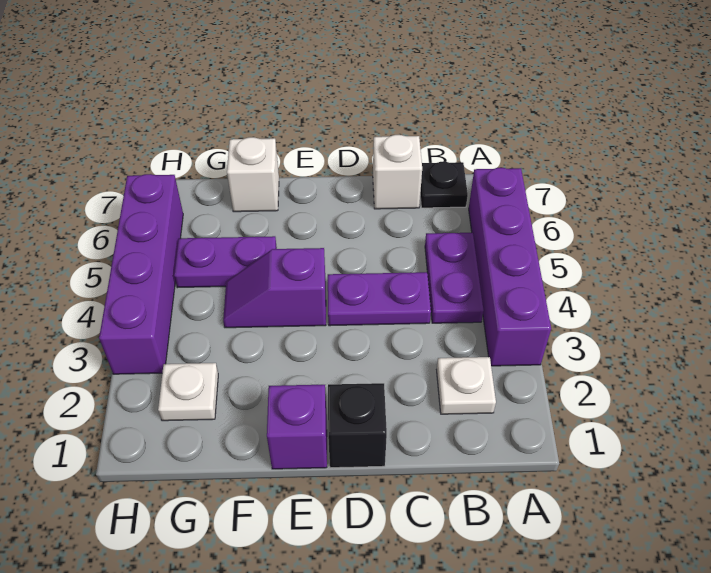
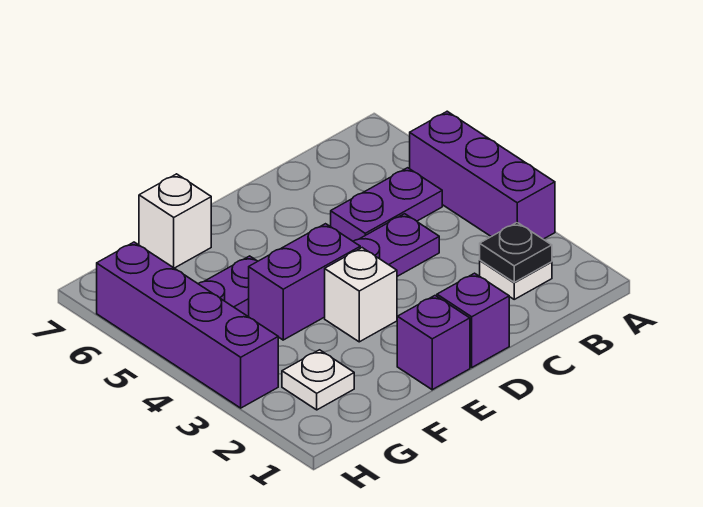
purple brick A3:A6 level 1 -> purple brick A3:A5 level 1
purple plate B4:B5 level 1 -> purple plate B5:C5 level 1
black plate B7 level 1 -> black plate B2 level 2
white brick C7 level 1 -> white brick E3 level 1
black brick D1 level 1 -> purple brick D1 level 1
purple slope E4:F4 level 1 top E -> purple brick E4:F4 level 1

